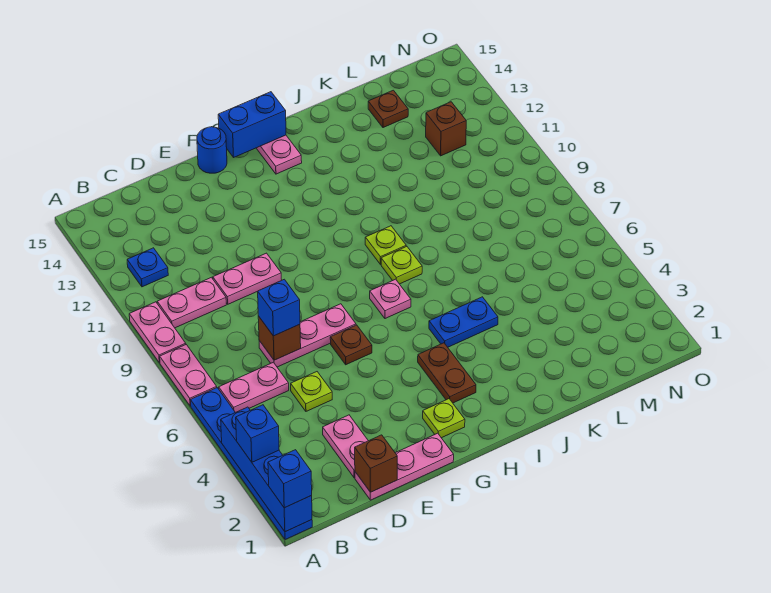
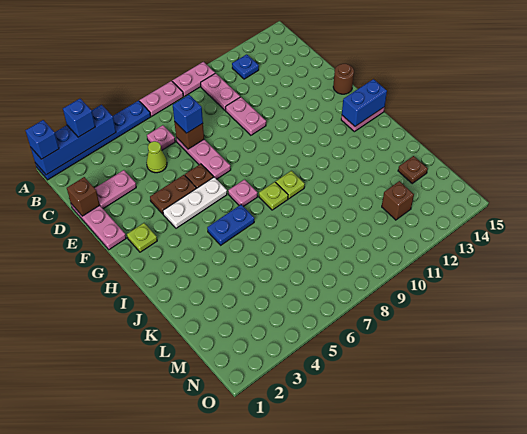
pink plate B6:C6 level 1 -> pink plate C6 level 1
lime plate D5 level 1 -> lime cone D5 level 1
blue round brick F15 level 1 -> brown round brick F15 level 1
none -> white plate G4:G6 level 1
blue brick G15:H15 level 2 -> blue brick H14:H15 level 2
brown plate H3:H4 level 1 -> brown plate F4:F5 level 1
blue plate I5:J5 level 1 -> blue plate I5:I6 level 1

